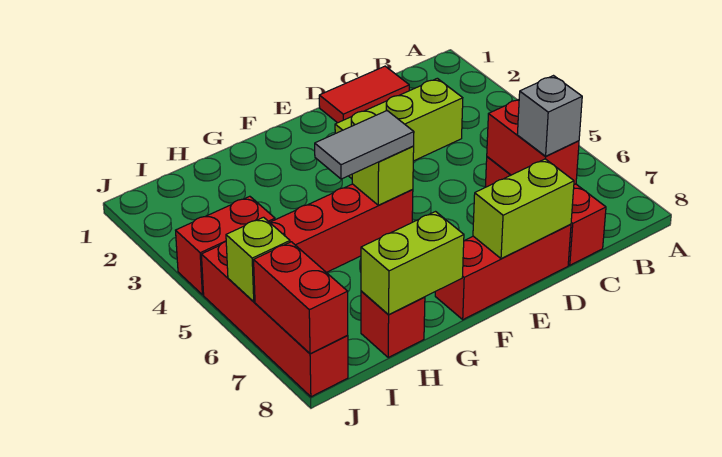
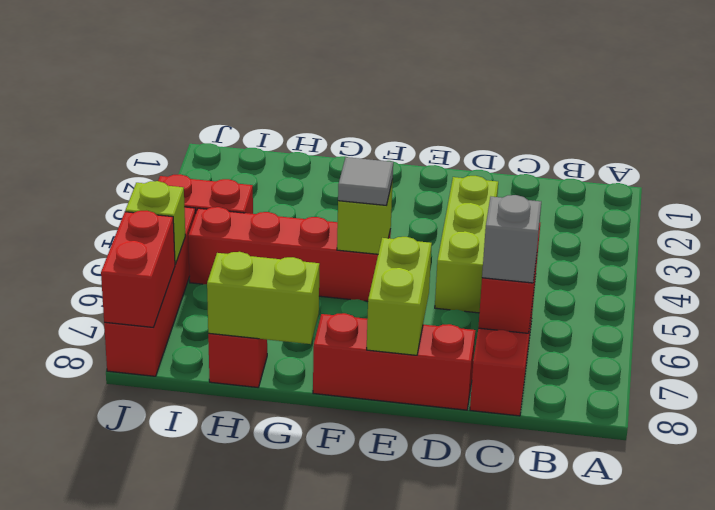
red tile C1:D1 level 1 -> none
lime brick C3:E3 level 1 -> lime brick D3:D5 level 1
lime brick D8:E8 level 2 -> lime brick E7:E8 level 2
grey tile F5:G5 level 3 -> grey tile F5 level 3

